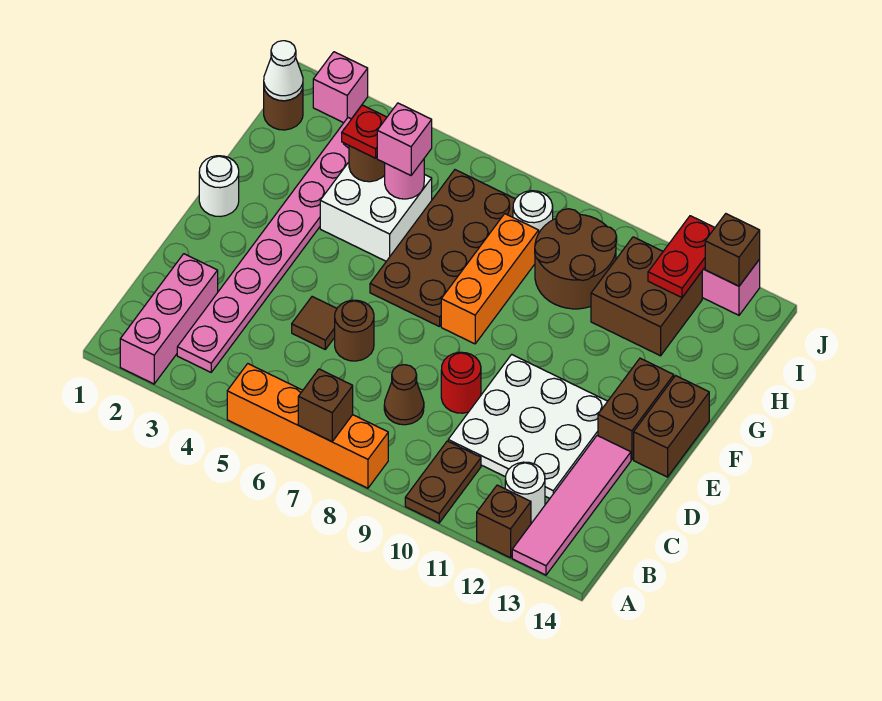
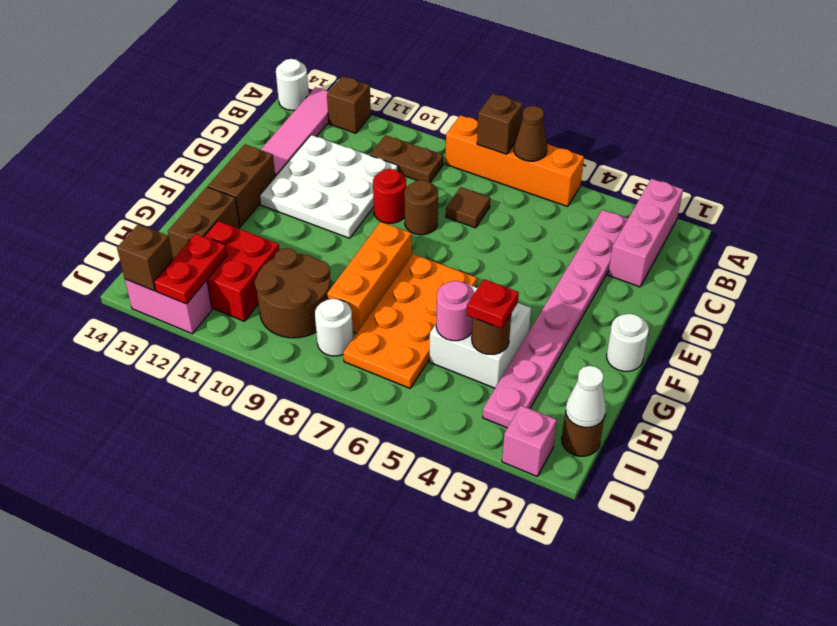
brown plate A10:B10 level 1 -> brown plate B9:B10 level 1
white round brick B12 level 1 -> white round brick A14 level 1
brown cone C8 level 1 -> brown cone A6 level 2
brown tile D5 level 1 -> brown tile C7 level 1
brown round brick D6 level 1 -> brown round brick D8 level 1
brown brick E14:F14 level 1 -> brown brick G13:H13 level 1
brown plate F6:I7 level 1 -> orange plate F6:I7 level 1
pink brick H5 level 3 -> none
brown brick H11:I12 level 1 -> red brick H11:I12 level 1

